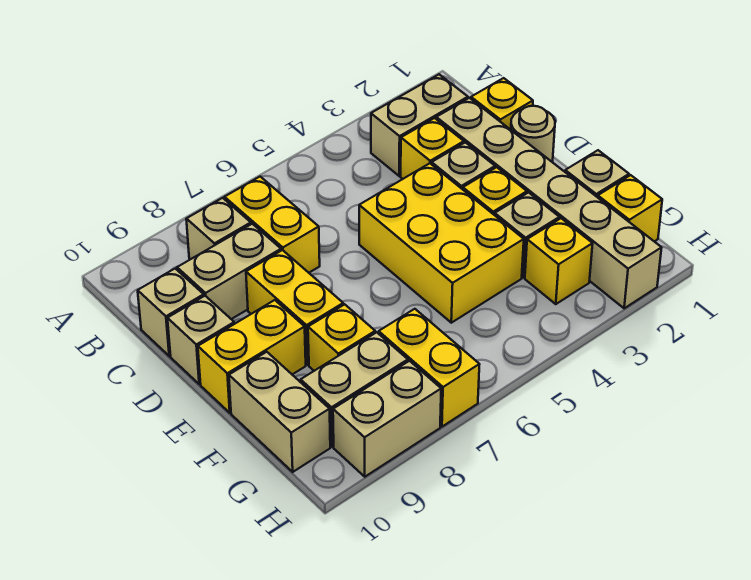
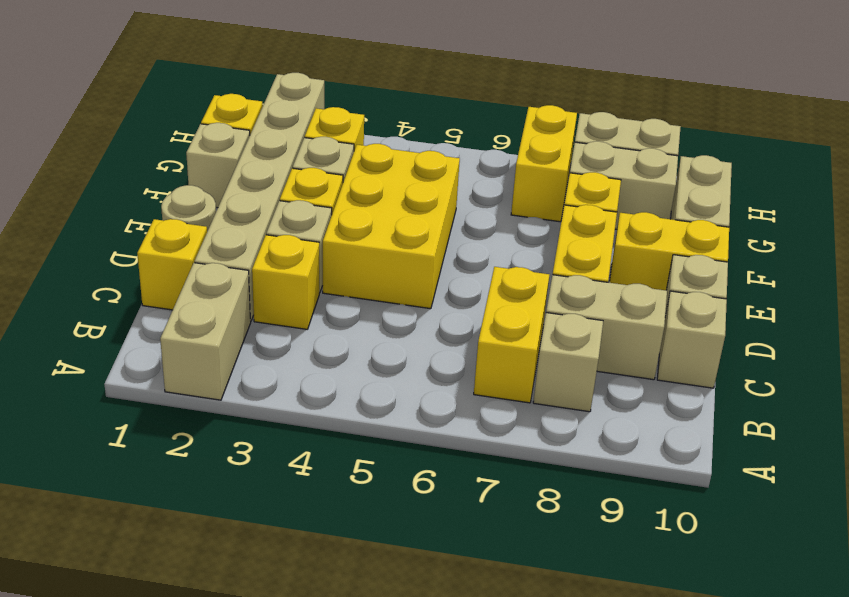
tan brick B2:B3 level 1 -> tan brick A2:B2 level 1

